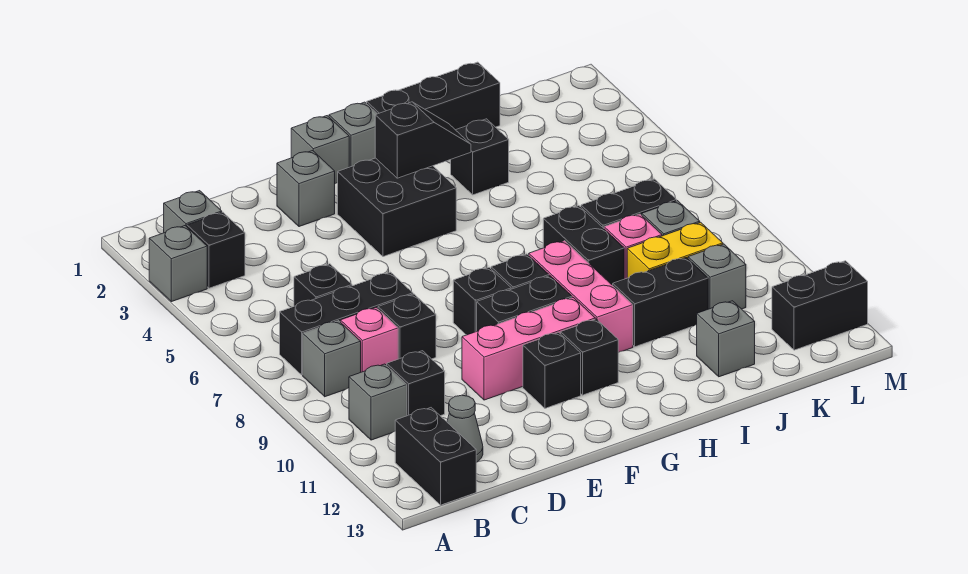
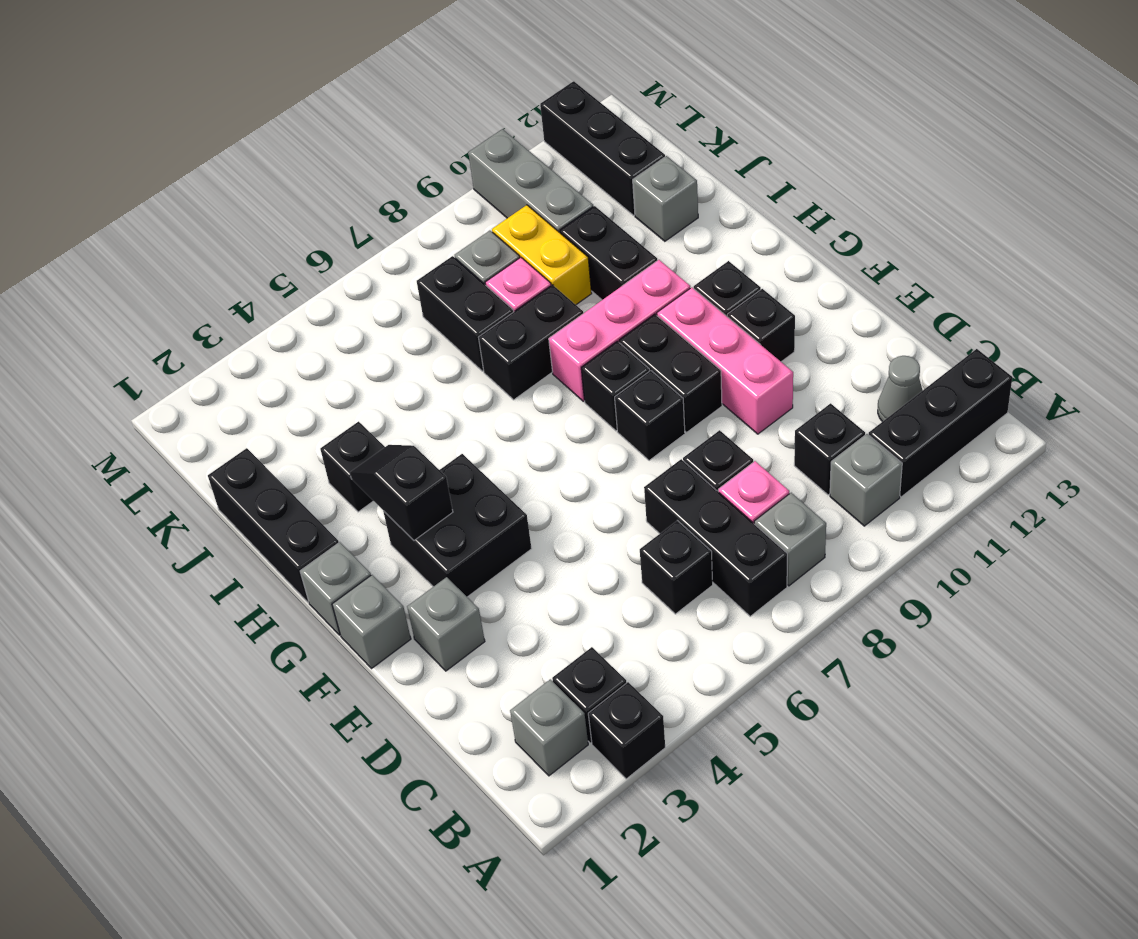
grey brick A3 level 1 -> black brick A3 level 1
black brick B12:B13 level 1 -> black brick B11:B13 level 1
grey brick K10 level 1 -> grey brick K10:M10 level 1
black brick L12:M12 level 1 -> black brick K12:M12 level 1

